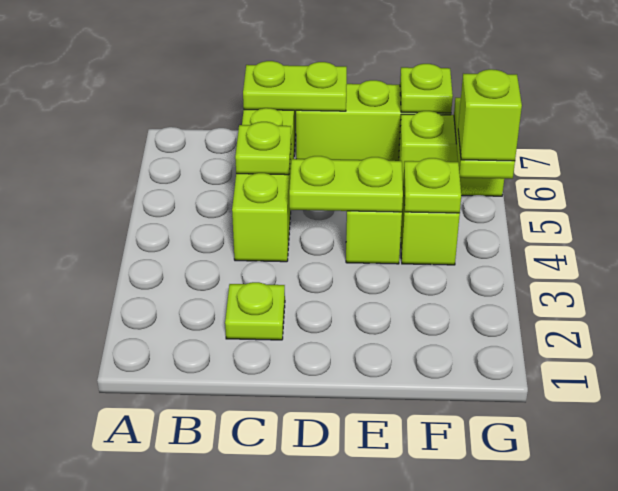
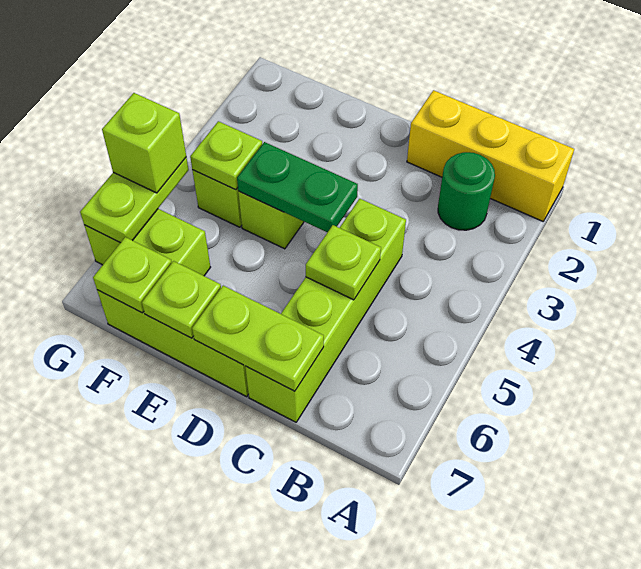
none -> yellow brick A1:C1 level 1
none -> green round brick B2 level 1
lime plate C2 level 1 -> lime plate E7 level 2
lime plate D4:E4 level 2 -> green plate D4:E4 level 2

